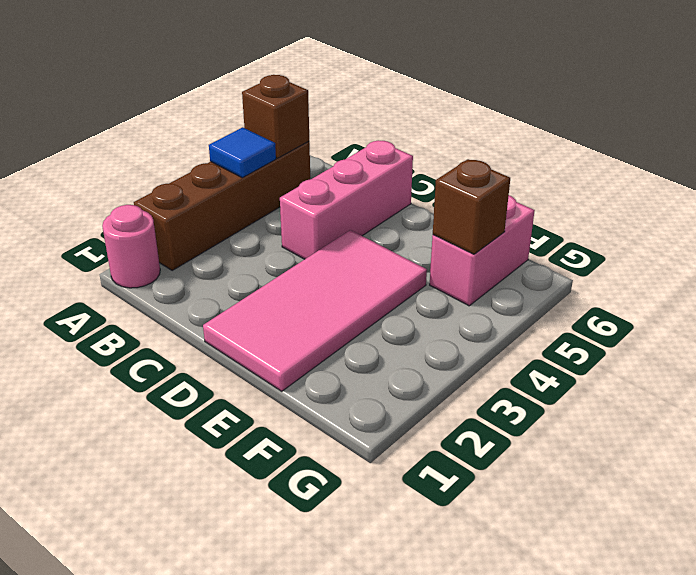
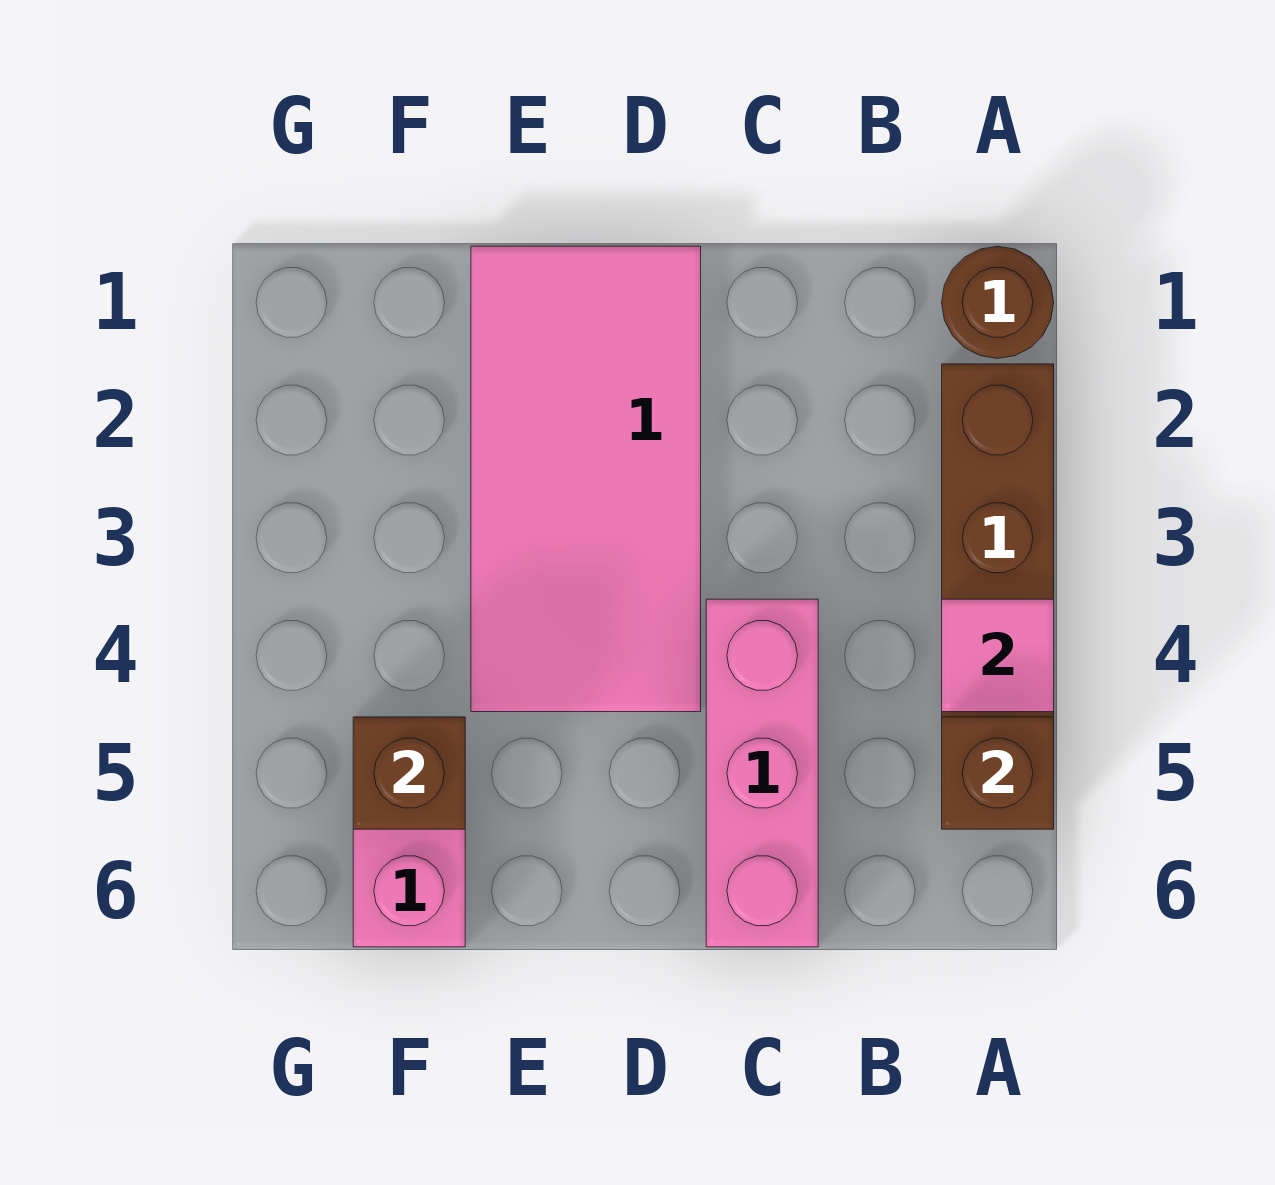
pink round brick A1 level 1 -> brown round brick A1 level 1
blue tile A4 level 2 -> pink tile A4 level 2

